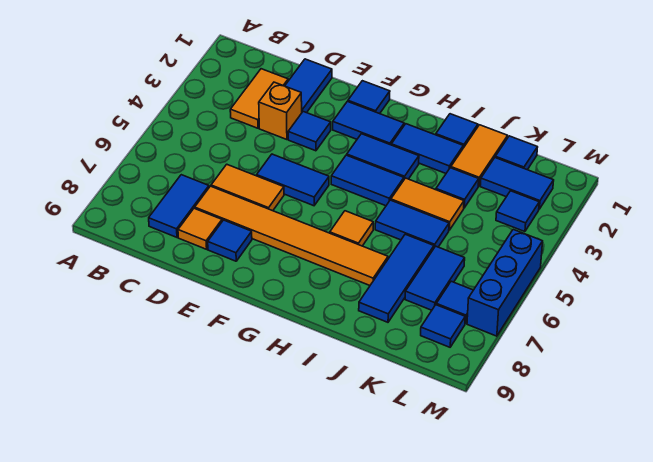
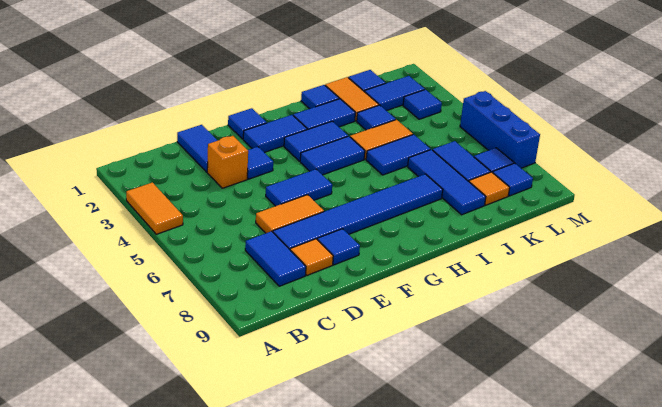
orange tile C2:C3 level 1 -> orange tile A3:A4 level 1
orange tile D7:I7 level 1 -> blue tile D7:I7 level 1
orange tile H6 level 1 -> orange tile K8 level 1

